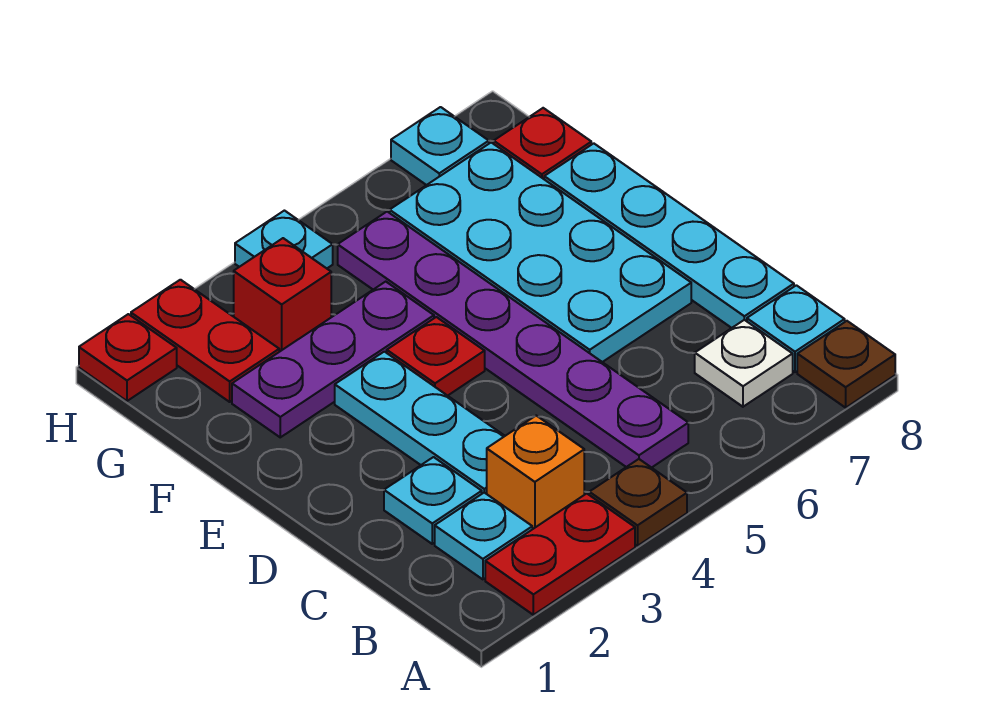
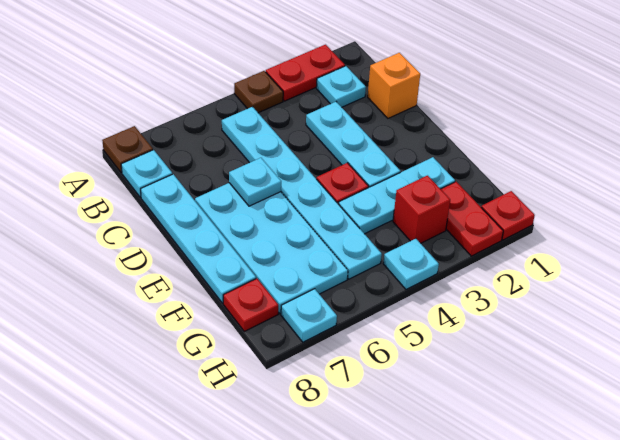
orange brick B3 level 1 -> orange brick C1 level 1
purple plate B5:G5 level 1 -> cyan plate B5:G5 level 1
white plate B7 level 1 -> none
cyan plate C2 level 1 -> cyan plate D6 level 2
purple plate F2:F4 level 1 -> cyan plate F2:F4 level 1

